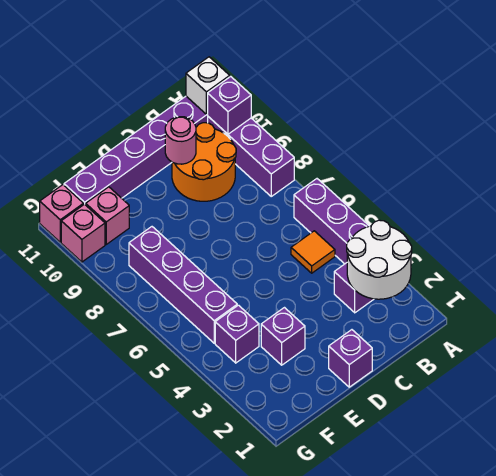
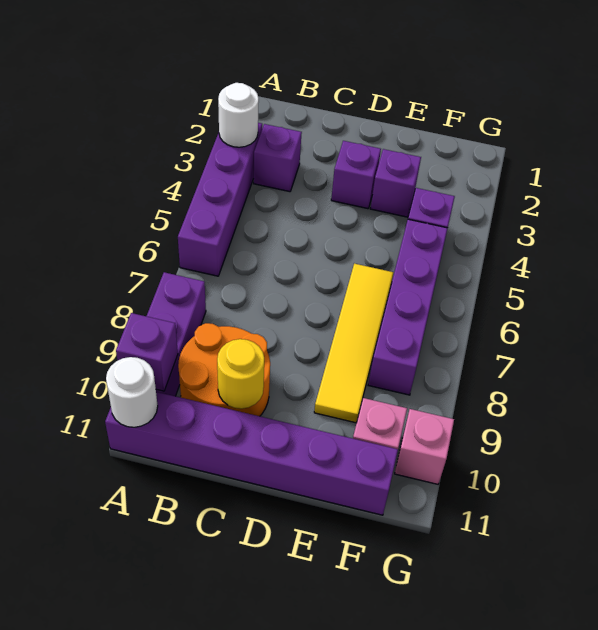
white round brick A2:B3 level 2 -> white round brick A3 level 2
white brick A11 level 2 -> white round brick A11 level 2
orange tile B5 level 1 -> none
pink round brick C10 level 2 -> yellow round brick C10 level 2
purple brick D1 level 1 -> purple brick D3 level 1
none -> yellow tile E6:E9 level 1
pink brick G11 level 1 -> none

